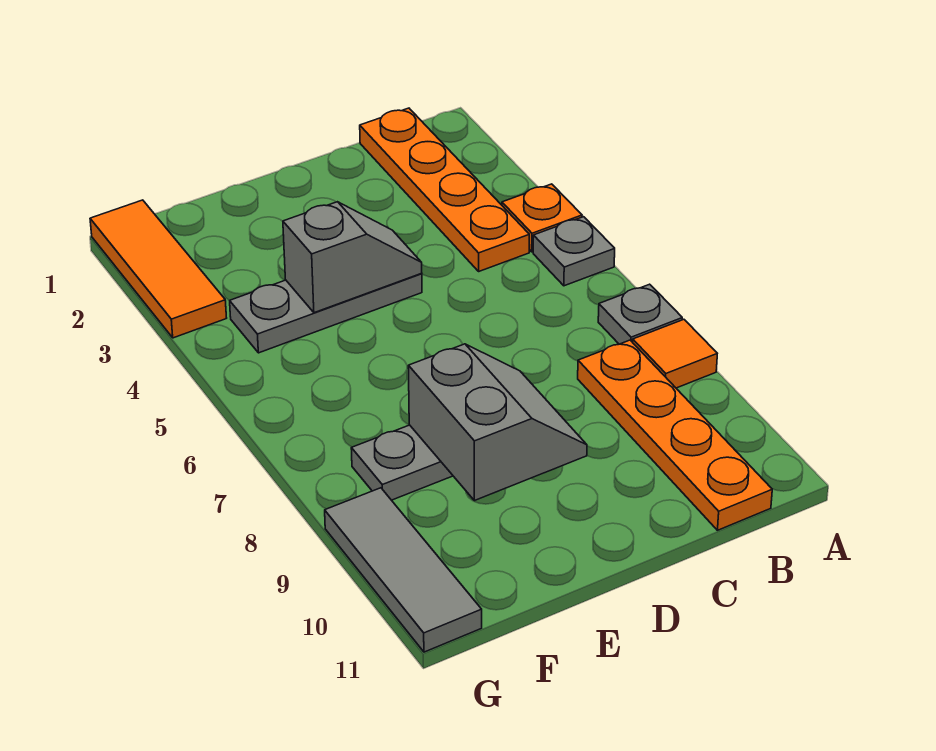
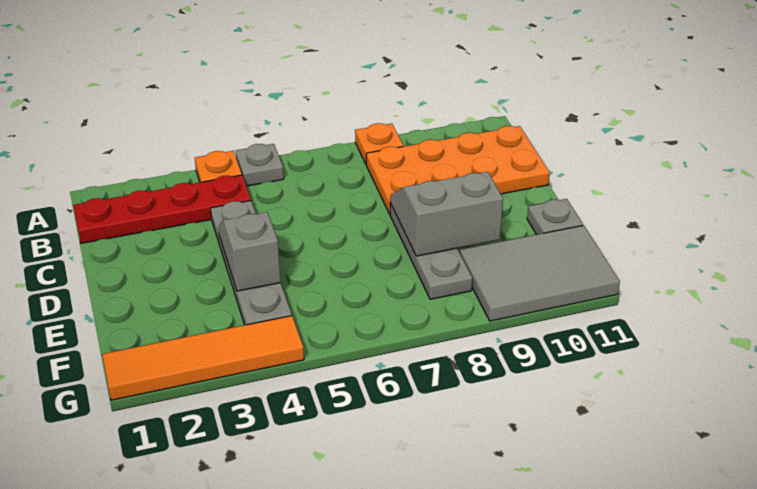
grey plate A7 level 1 -> grey plate E11 level 1
orange tile A8 level 1 -> orange plate A8 level 1
orange plate B1:B4 level 1 -> red plate B1:B4 level 1
orange plate B8:B11 level 1 -> orange plate B8:C11 level 1
grey plate D4:F4 level 1 -> grey plate C4:F4 level 1
orange tile G1:G3 level 1 -> orange tile G1:G4 level 1
grey tile G9:G11 level 1 -> grey tile F9:G11 level 1

